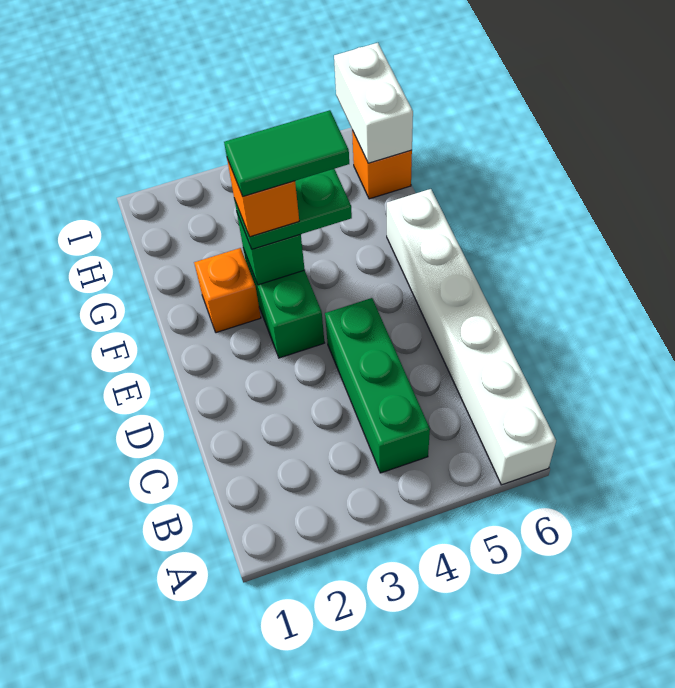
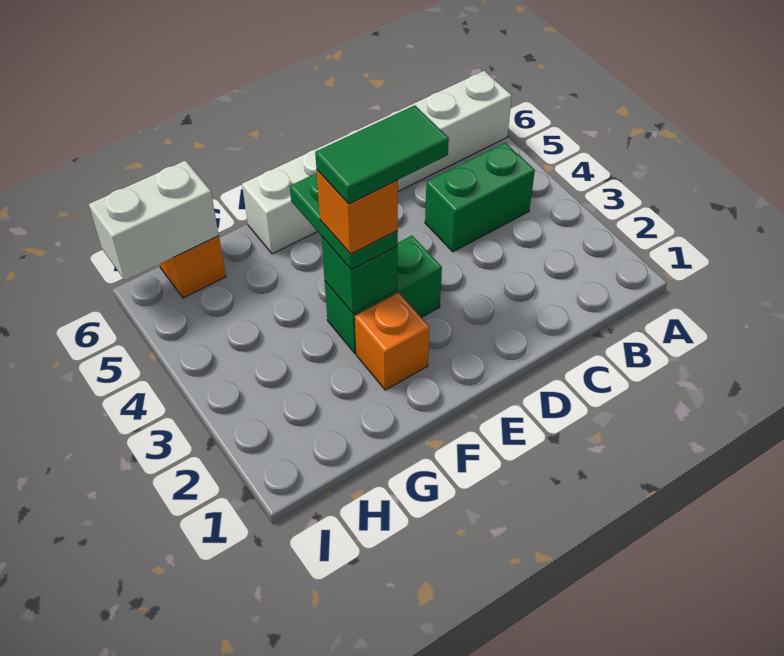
green brick B4:D4 level 1 -> green brick B4:C4 level 1
green tile F3:F4 level 5 -> green tile E3:F3 level 5

